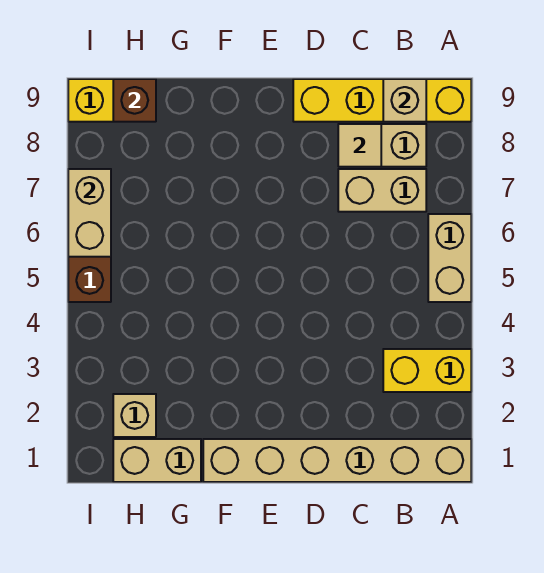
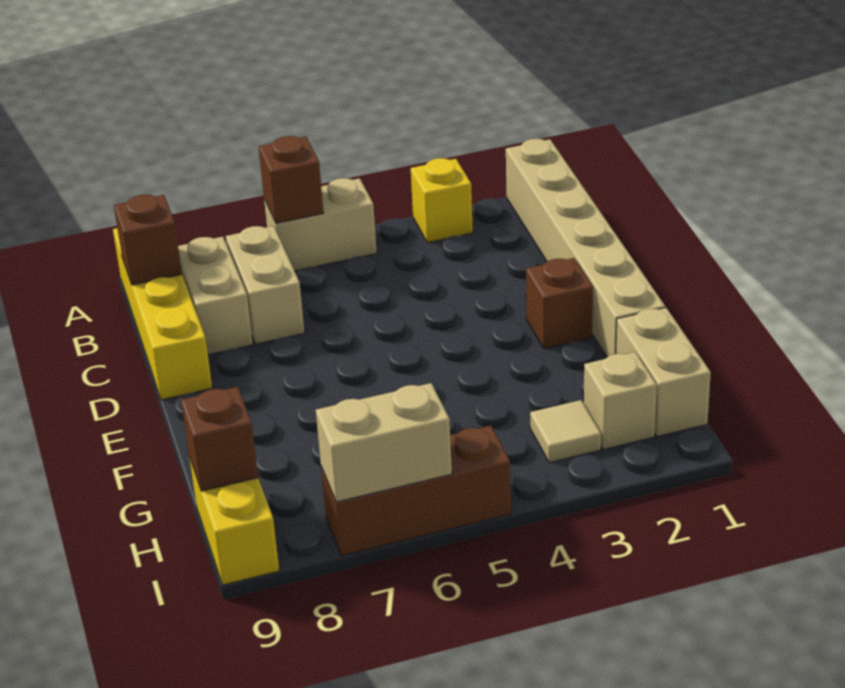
yellow brick A3:B3 level 1 -> yellow brick A3 level 1
none -> brown brick A6 level 2
tan brick B9 level 2 -> brown brick B9 level 2
tan tile C8 level 2 -> tan tile H3 level 1
none -> brown brick E2 level 1

